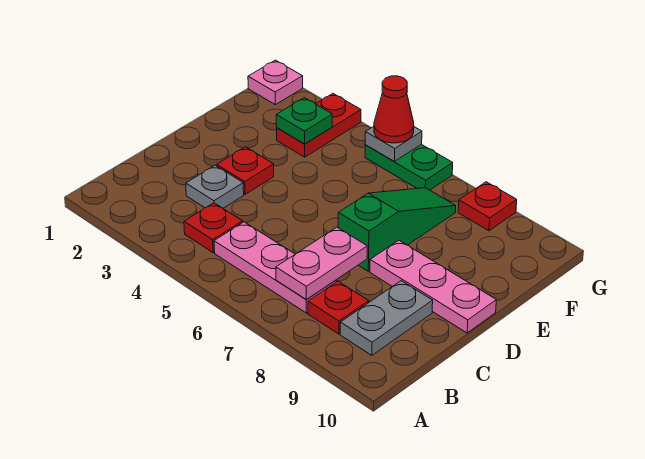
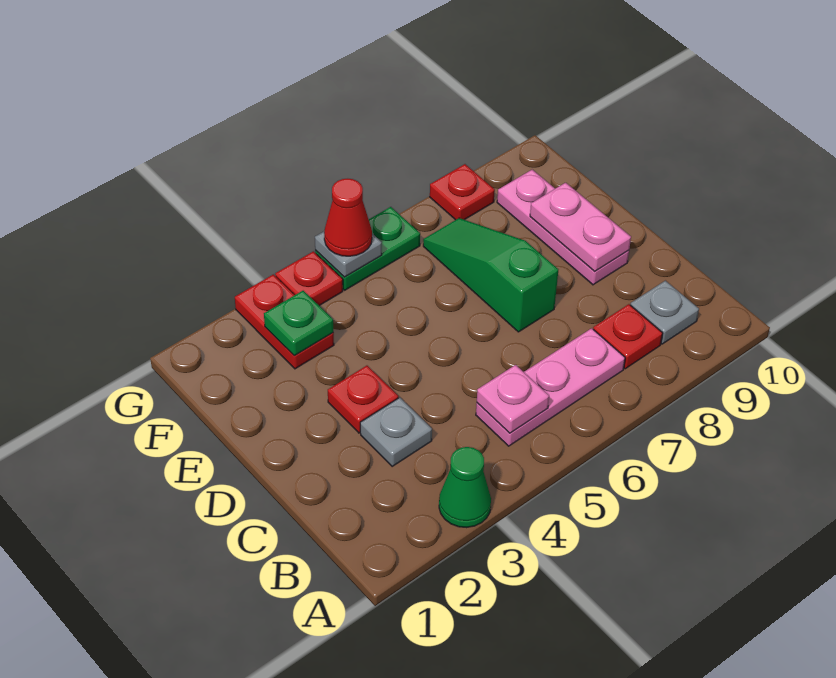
none -> green cone A3 level 1
red plate B4 level 1 -> red plate G4 level 1
pink plate B7:C7 level 2 -> pink plate D9:E9 level 2
grey plate B9:C9 level 1 -> grey plate B9 level 1
pink plate D8:D10 level 1 -> pink plate D9:F9 level 1
pink plate G1 level 1 -> pink plate B5 level 2

